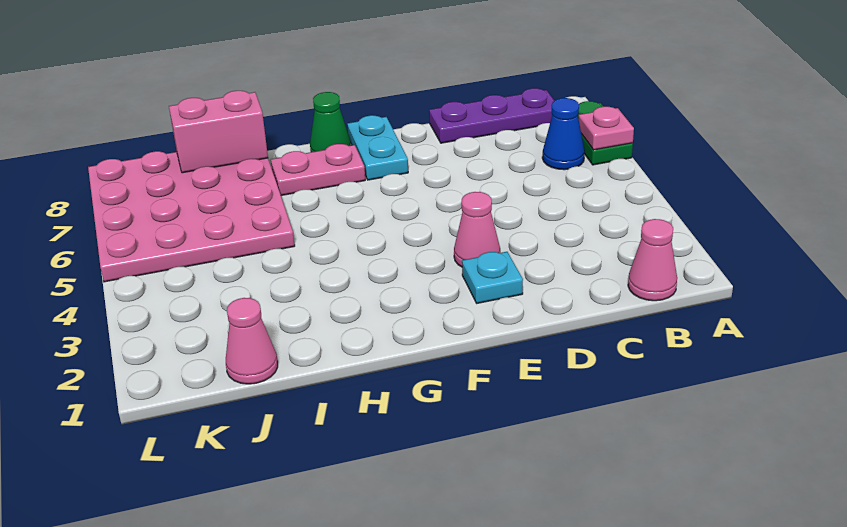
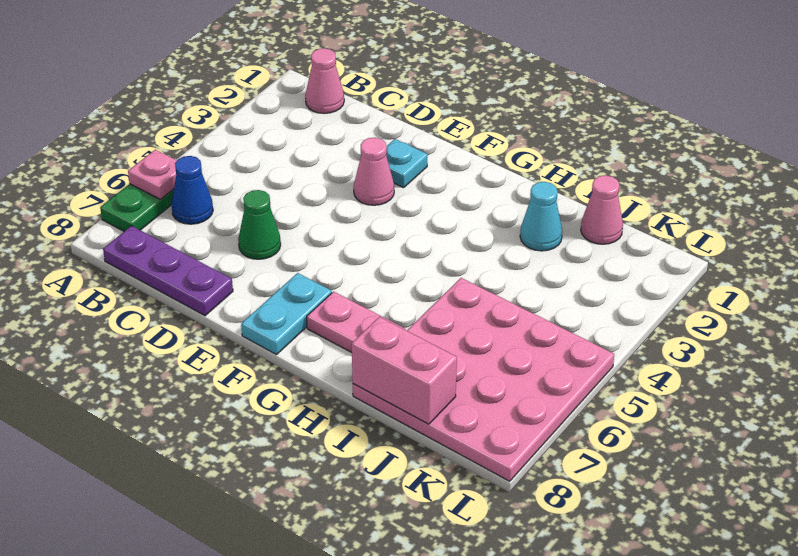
green cone G8 level 1 -> green cone D6 level 1
none -> cyan cone I2 level 1

